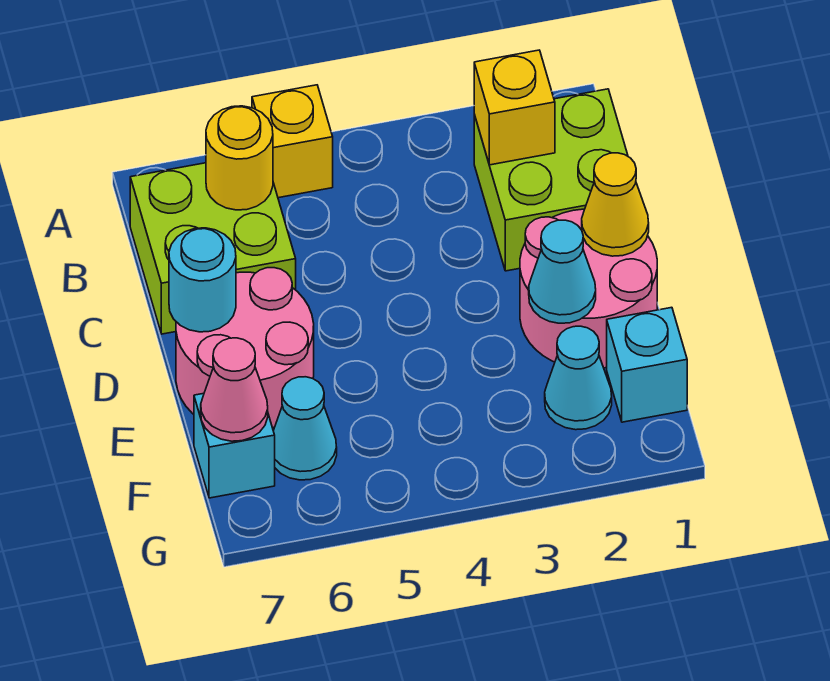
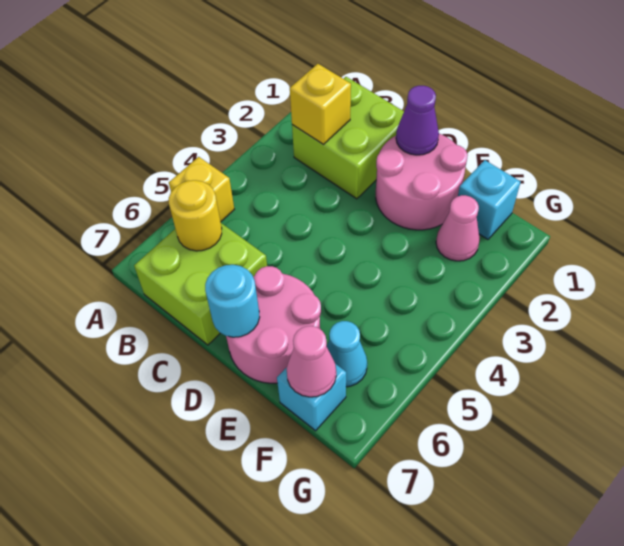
yellow cone D1 level 2 -> purple cone D1 level 2
cyan cone E2 level 2 -> none
cyan cone F2 level 1 -> pink cone F2 level 1

